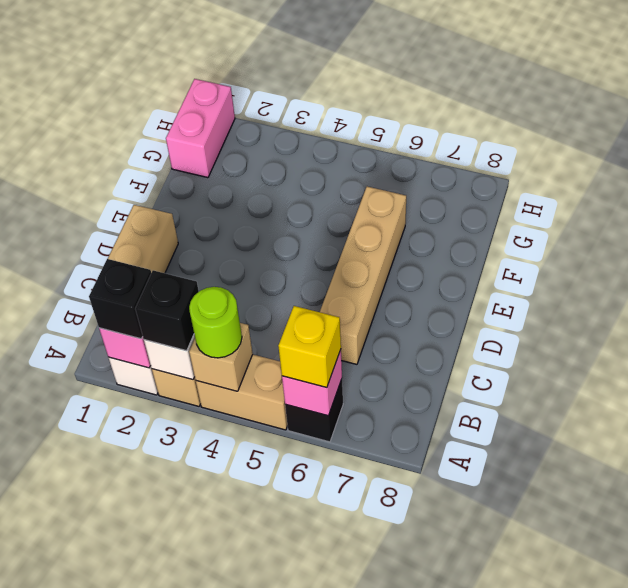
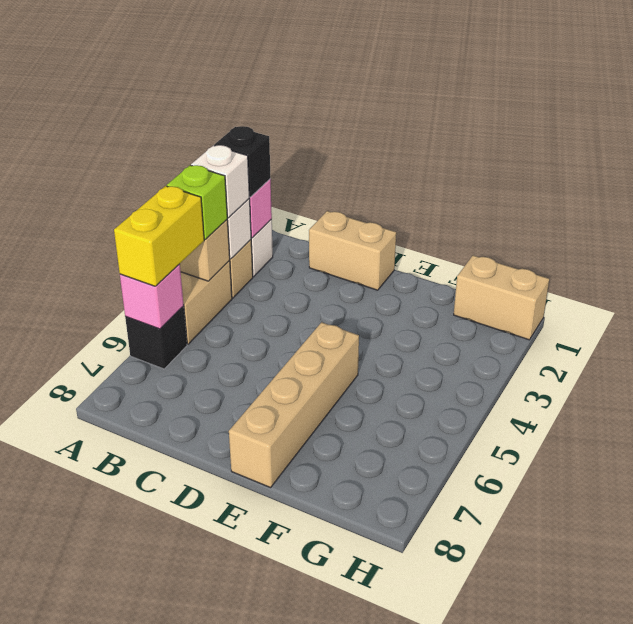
black brick A3 level 3 -> white brick A3 level 3
lime round brick A4 level 3 -> lime brick A4 level 3
yellow brick A6 level 3 -> yellow brick A5:A6 level 3
tan brick C6:F6 level 1 -> tan brick E5:E8 level 1
pink brick G1:H1 level 1 -> tan brick G1:H1 level 1

